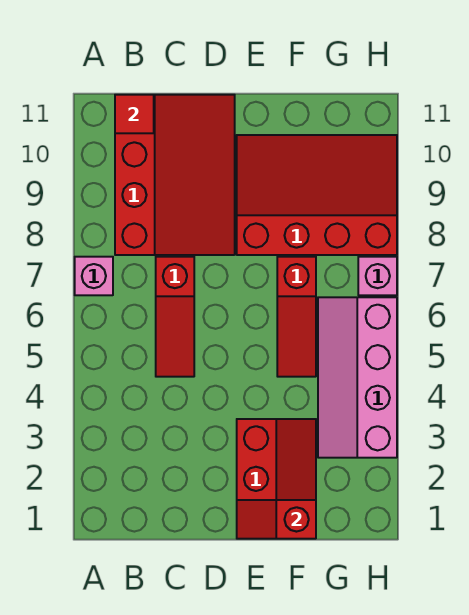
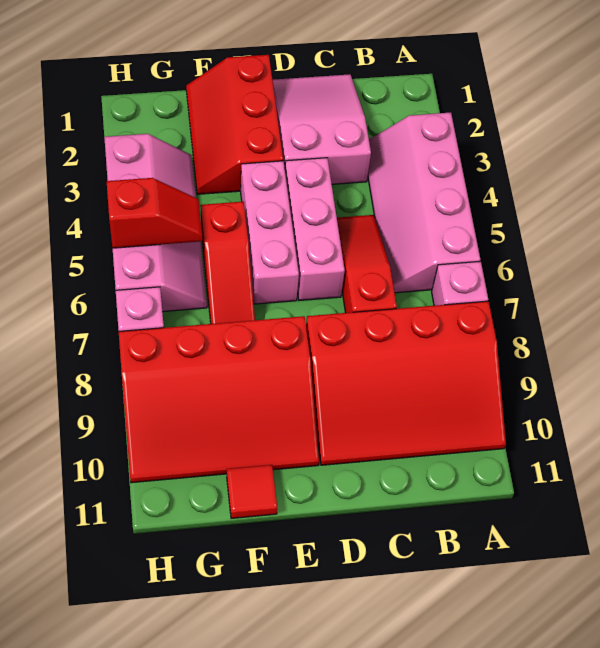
none -> pink slope A3:B6 level 1 top A
red slope B8:D11 level 1 top B -> red slope A8:D10 level 1 top 8
red tile B11 level 2 -> red tile F11 level 1
none -> pink slope C1:D3 level 1 top 3
none -> pink brick D4:D6 level 1
red slope E1:F1 level 2 top F -> red slope G5:H5 level 2 top H
none -> pink brick E4:E6 level 1
red slope F5:F7 level 1 top 7 -> red slope F5:F7 level 1 top 5

